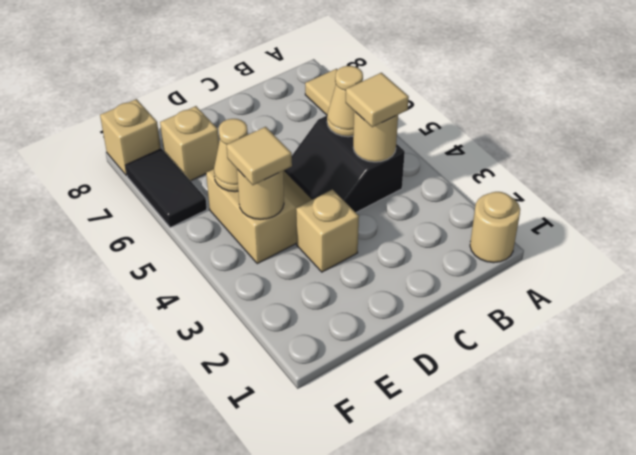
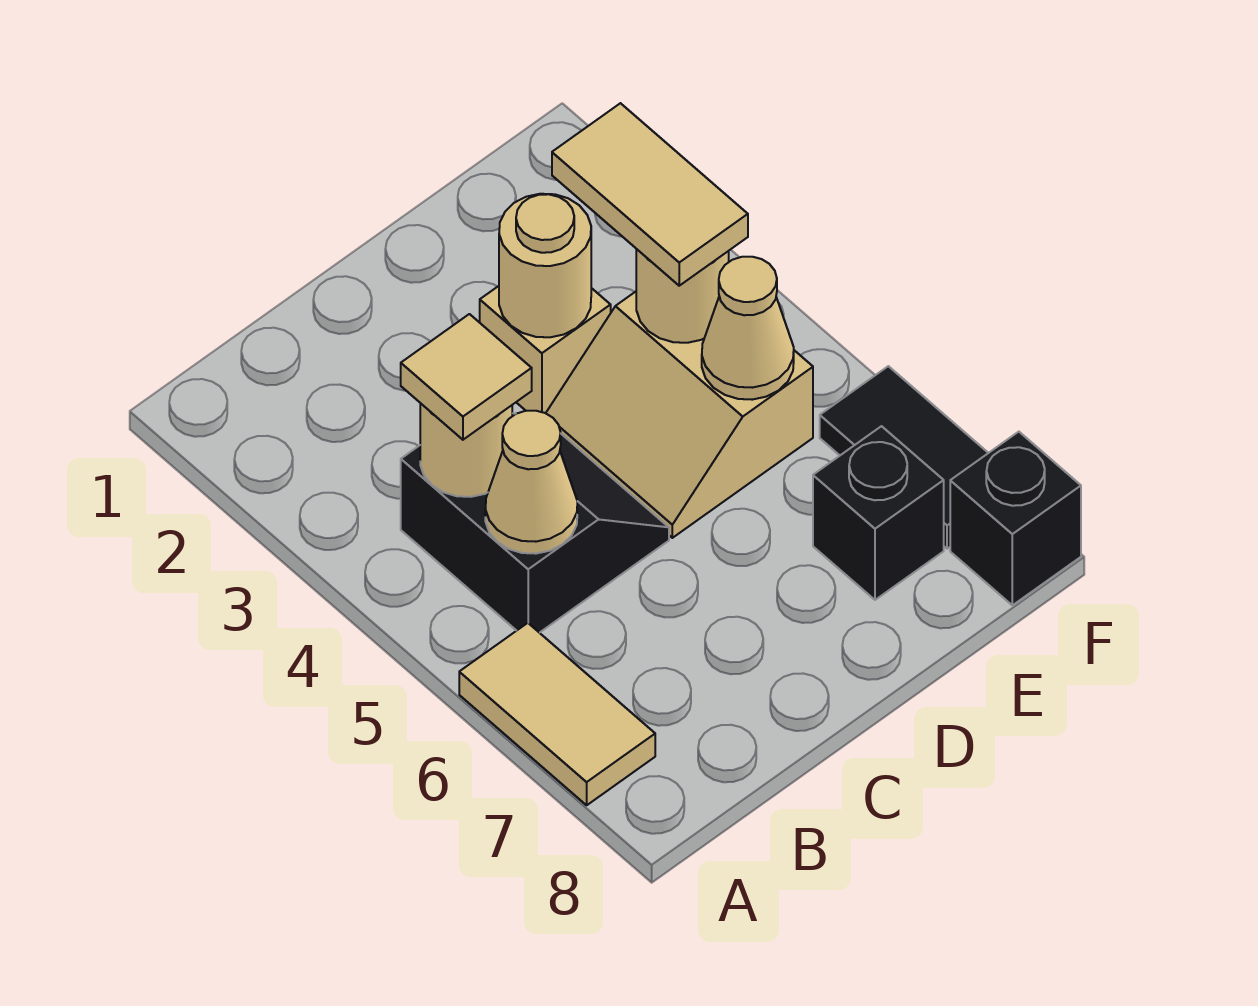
tan round brick A1 level 1 -> tan round brick D3 level 2
tan tile E4 level 3 -> tan tile E3:E4 level 3
tan brick E7 level 1 -> black brick E7 level 1
tan brick F8 level 1 -> black brick F8 level 1

